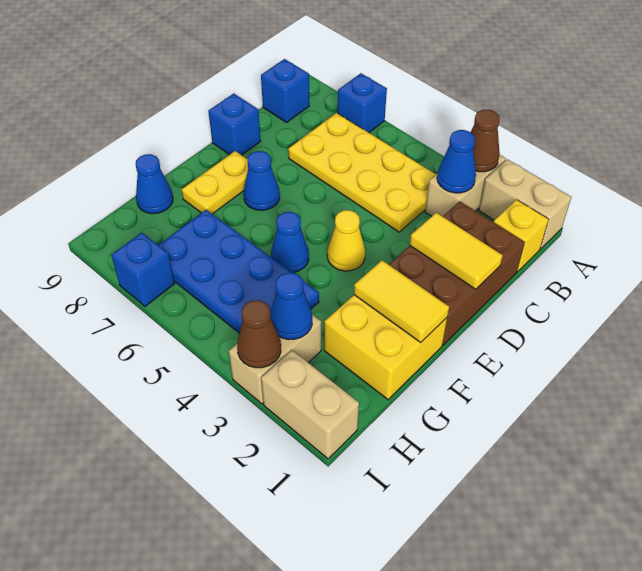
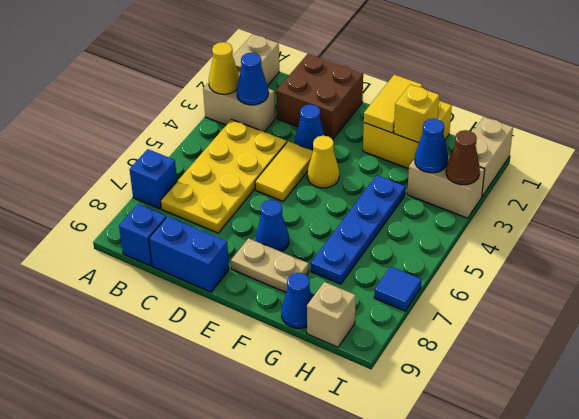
brown cone A3 level 2 -> yellow cone A3 level 2
yellow brick B1 level 1 -> yellow brick G2 level 2
brown brick C1:E2 level 1 -> brown brick C1:D2 level 1
yellow tile D1:D2 level 2 -> yellow tile D4:D5 level 1
blue brick D9 level 1 -> blue brick C9:D9 level 1
yellow plate E8:F8 level 1 -> tan plate E8:F8 level 1
blue cone F5 level 1 -> blue cone D3 level 1
blue plate G4:H7 level 1 -> blue plate G4:G7 level 1
none -> tan brick H9 level 1
blue brick I7 level 1 -> blue tile I7 level 1

